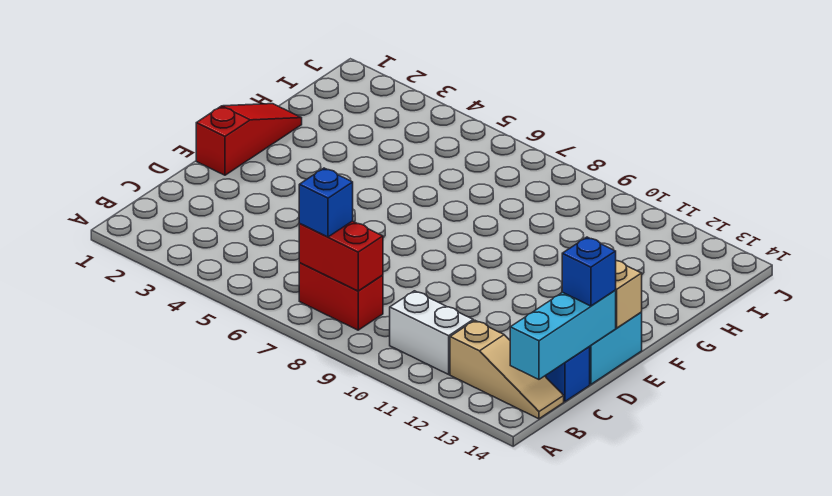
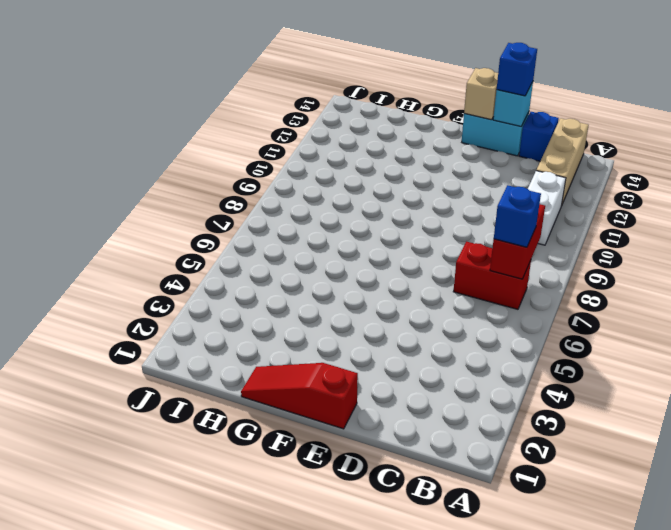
red brick B7:B8 level 1 -> red brick B7:C7 level 1
tan slope B12:B14 level 1 top 12 -> tan brick B12:B14 level 1
cyan brick B14:D14 level 2 -> cyan brick D14 level 2

